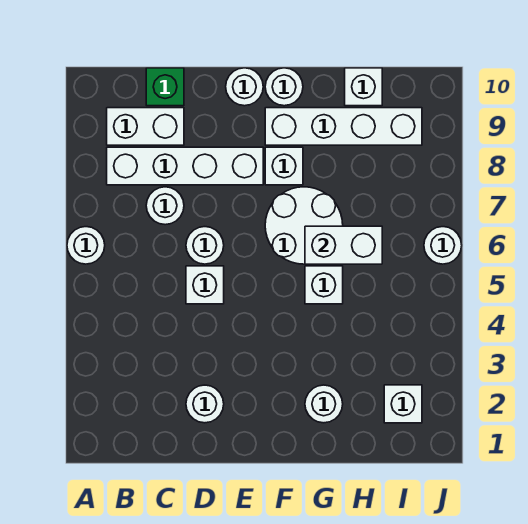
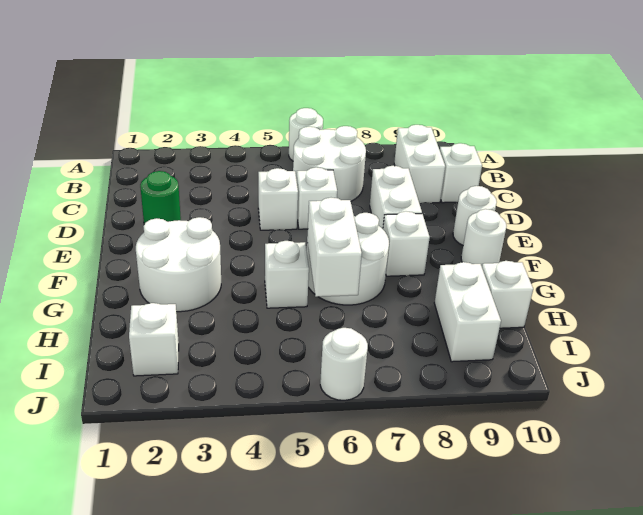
white brick B8:E8 level 1 -> white brick D8:E8 level 1
white round brick C7 level 1 -> white round brick B6:C7 level 1
green brick C10 level 1 -> white brick C10 level 1
white round brick D2 level 1 -> green round brick D2 level 1
white round brick D6 level 1 -> white brick D6 level 1
white brick F9:I9 level 1 -> white brick H9:I9 level 1
white round brick G2 level 1 -> white round brick F2:G3 level 1

